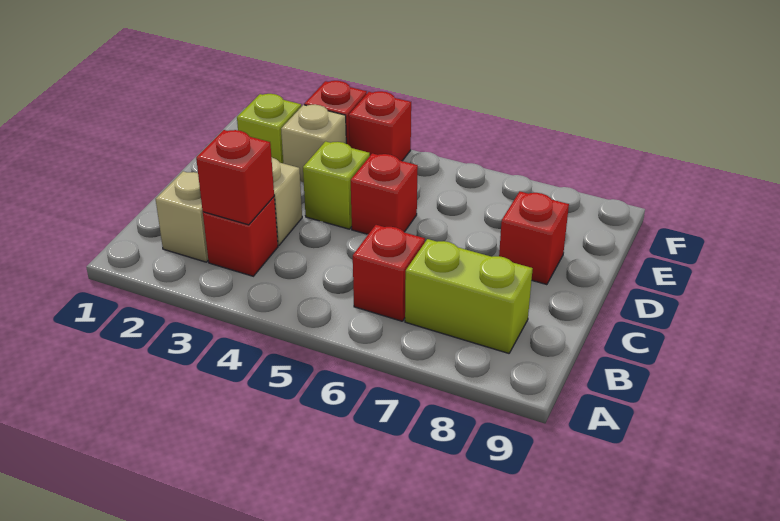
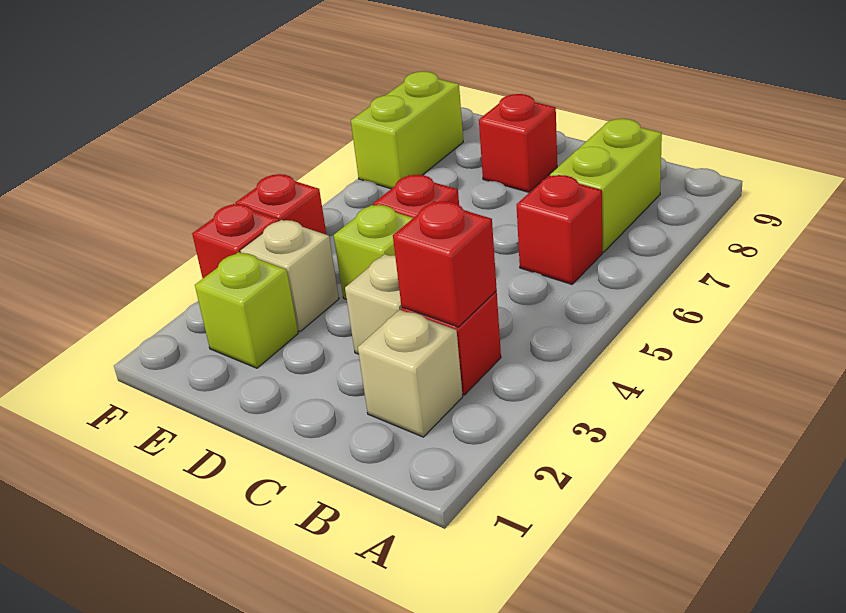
none -> lime brick F7:F8 level 1

